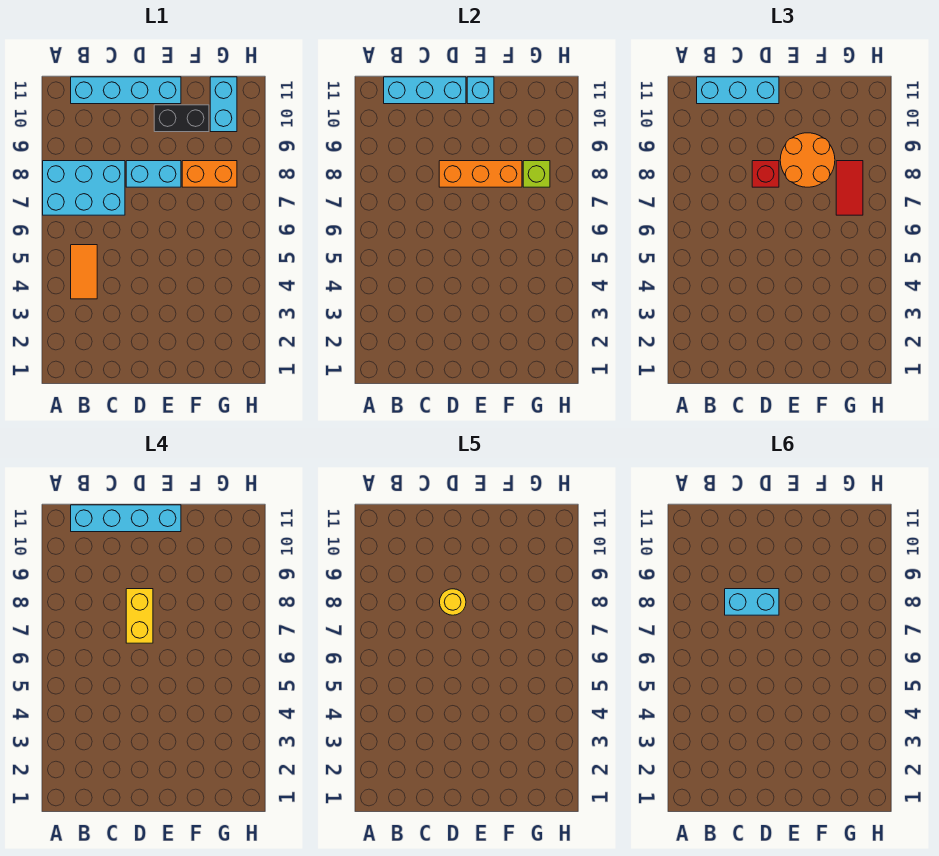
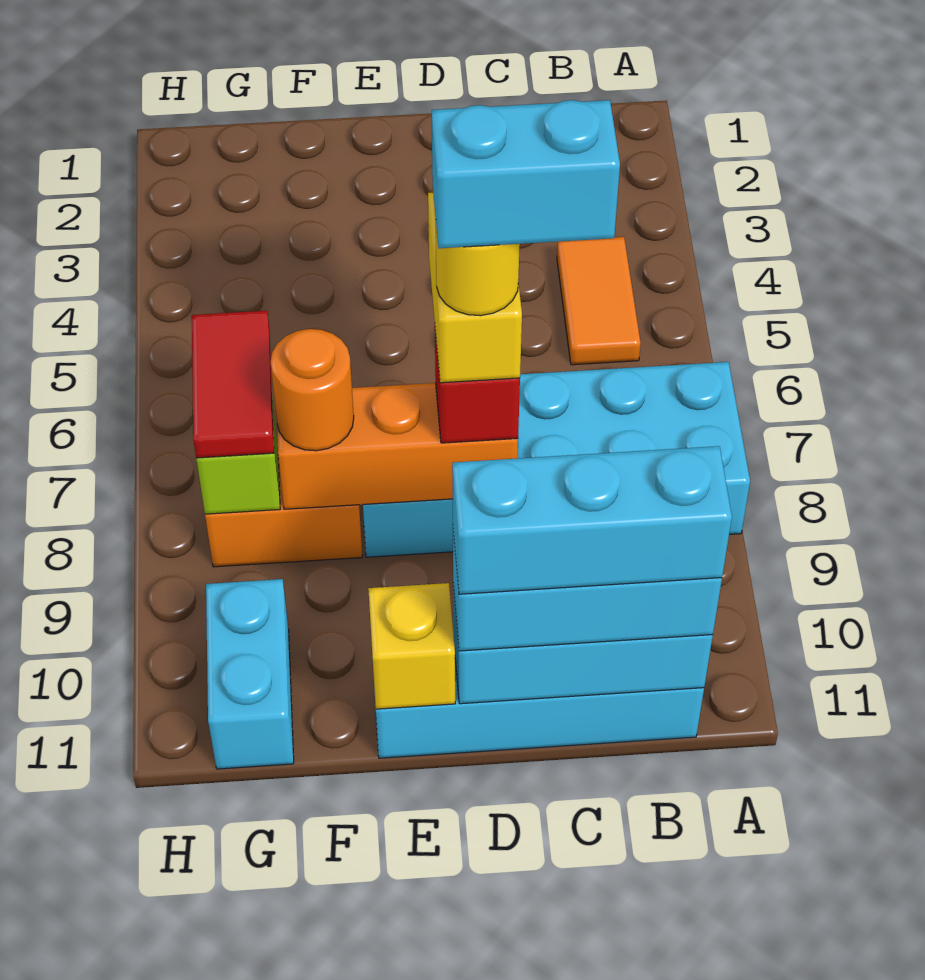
cyan brick B11:E11 level 4 -> cyan brick B11:D11 level 4
orange round brick E8:F9 level 3 -> orange round brick F8 level 3
black brick E10:F10 level 1 -> none
cyan brick E11 level 2 -> yellow brick E11 level 2

